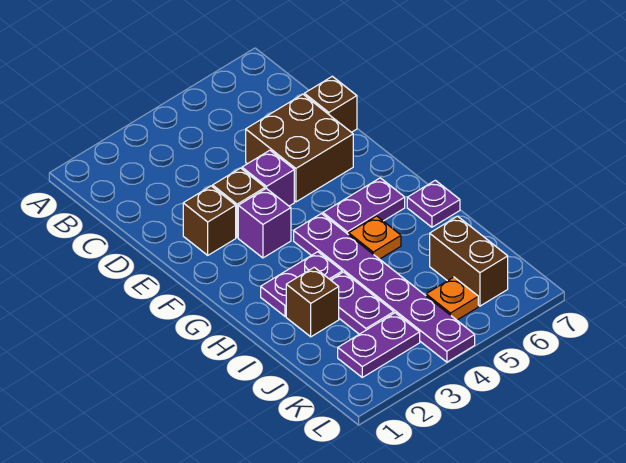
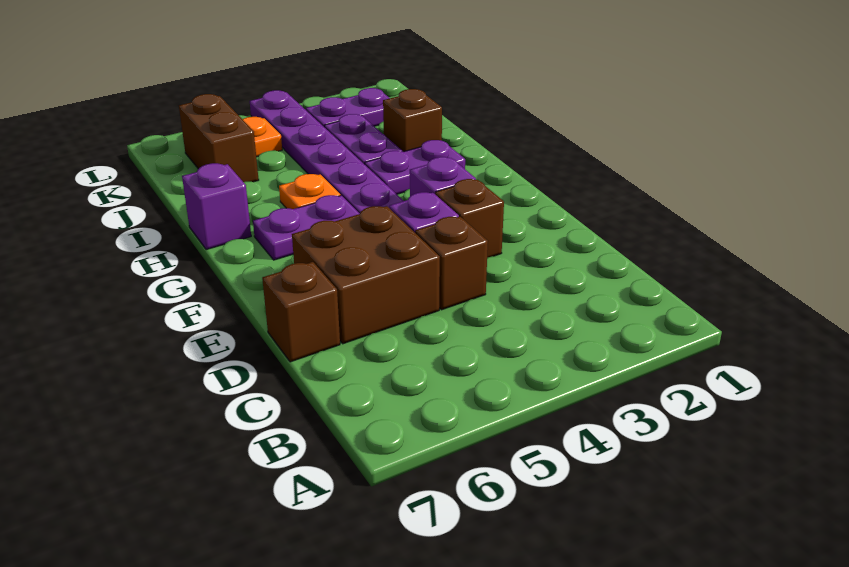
brown brick E2 level 1 -> brown brick D4 level 1
purple plate H7 level 1 -> purple brick H7 level 1

